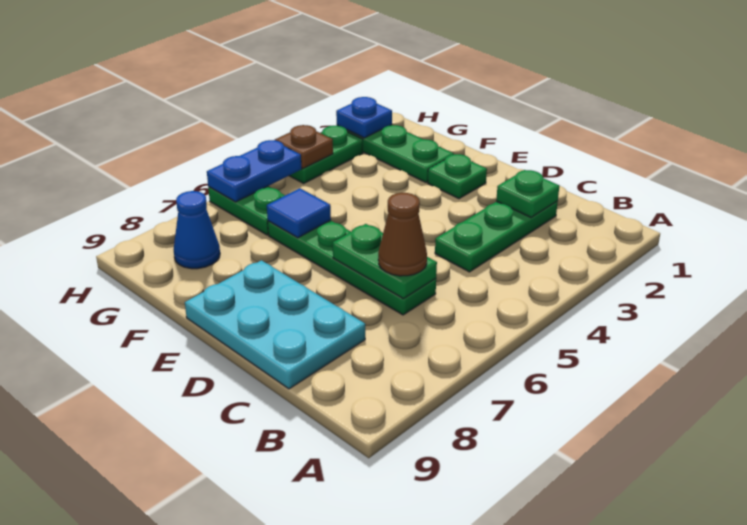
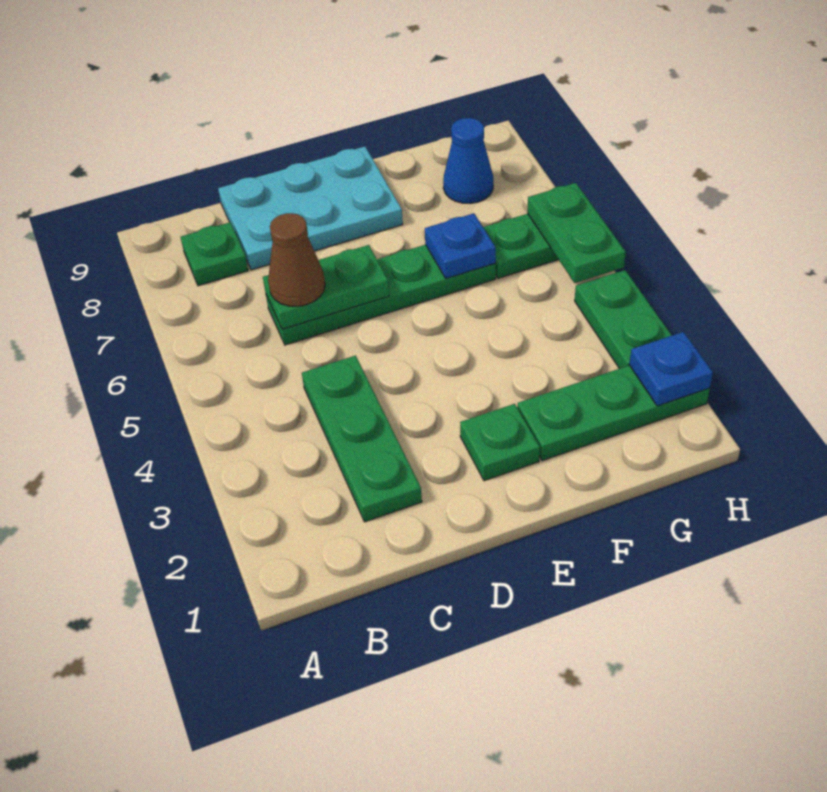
green plate C2 level 2 -> green plate B8 level 1
blue tile F6 level 2 -> blue plate F6 level 2
brown plate H4 level 2 -> none
blue plate H5:H6 level 2 -> green plate H5:H6 level 2

